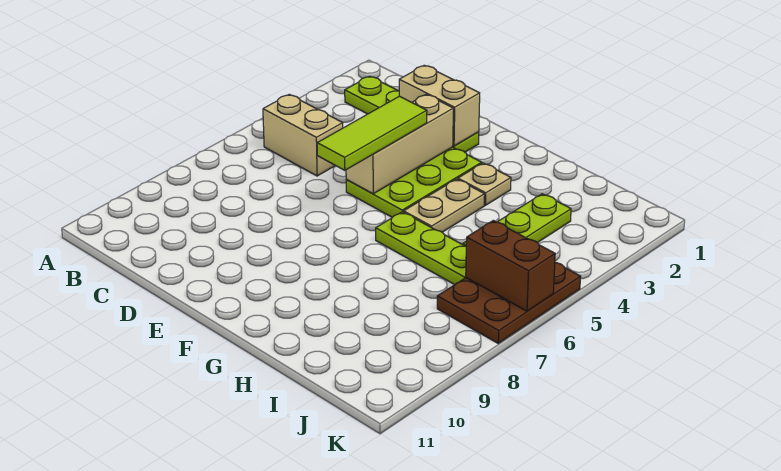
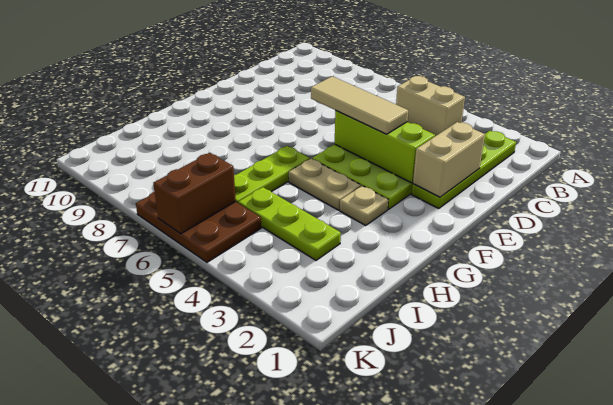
tan brick B5:C5 level 1 -> tan brick B4:B5 level 1
tan brick E3:E5 level 2 -> lime brick E3:E5 level 2
lime tile E4:E6 level 3 -> tan tile E4:E6 level 3

